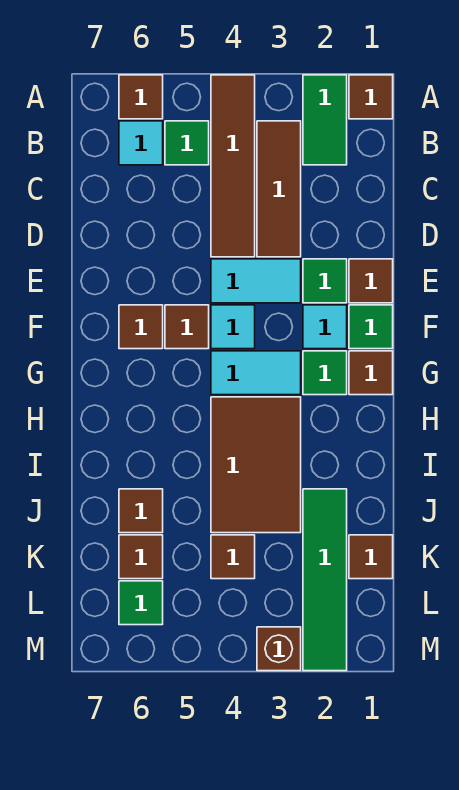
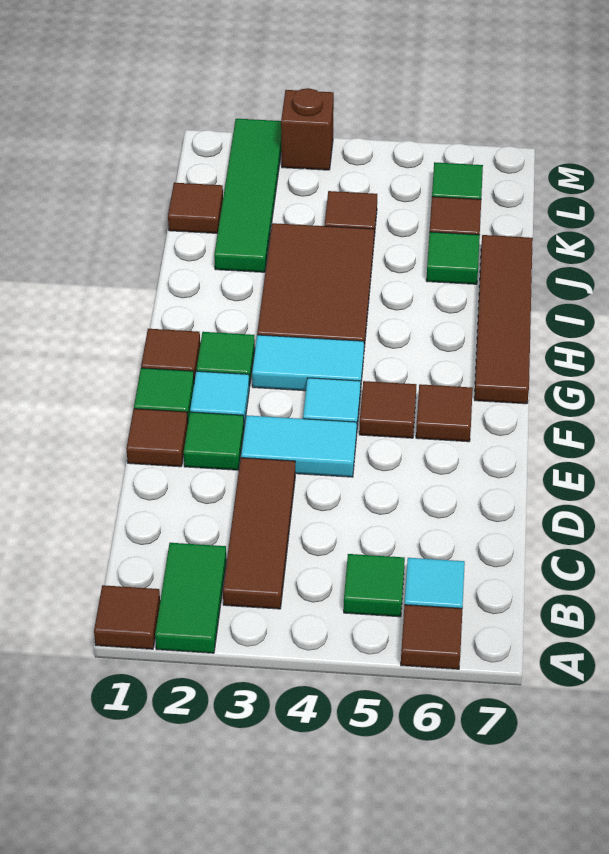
brown tile A4:D4 level 1 -> brown tile G7:J7 level 1
brown tile J6 level 1 -> green tile J6 level 1

